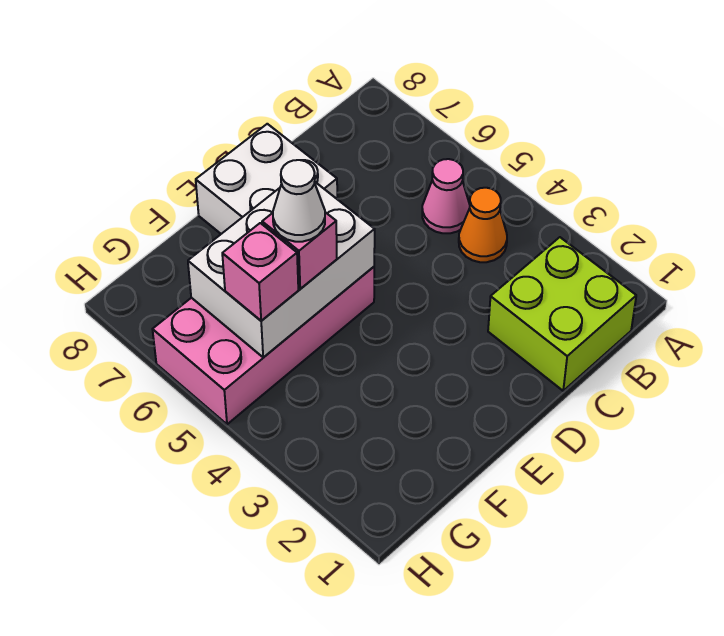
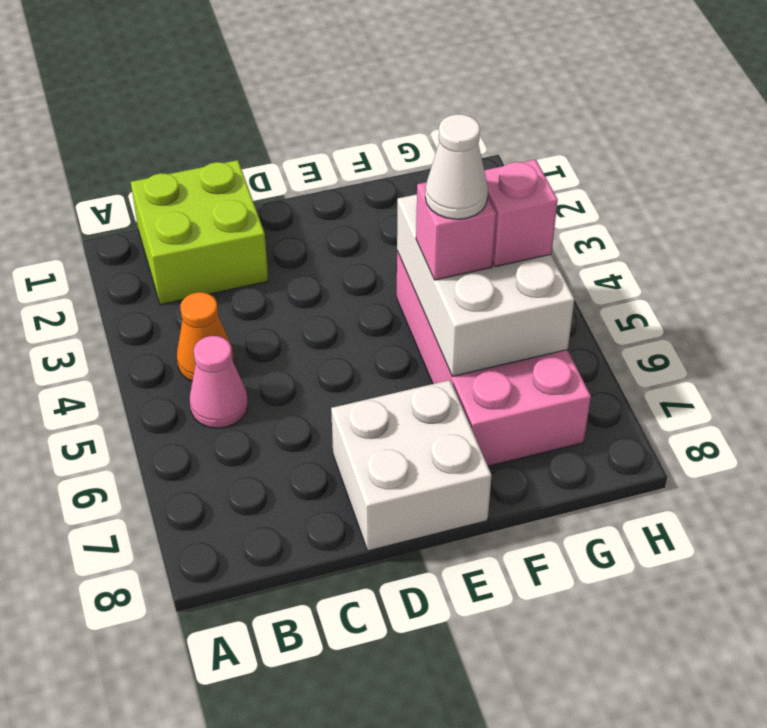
pink brick E5:H6 level 1 -> pink brick F4:G7 level 1
white brick E5:G6 level 2 -> white brick F4:G6 level 2

